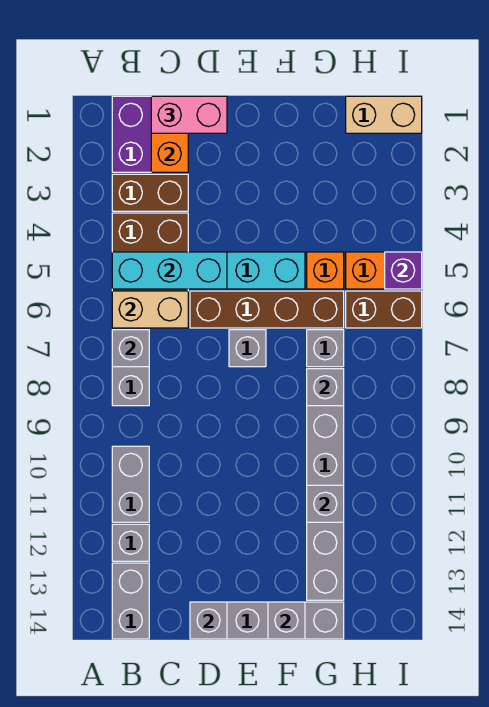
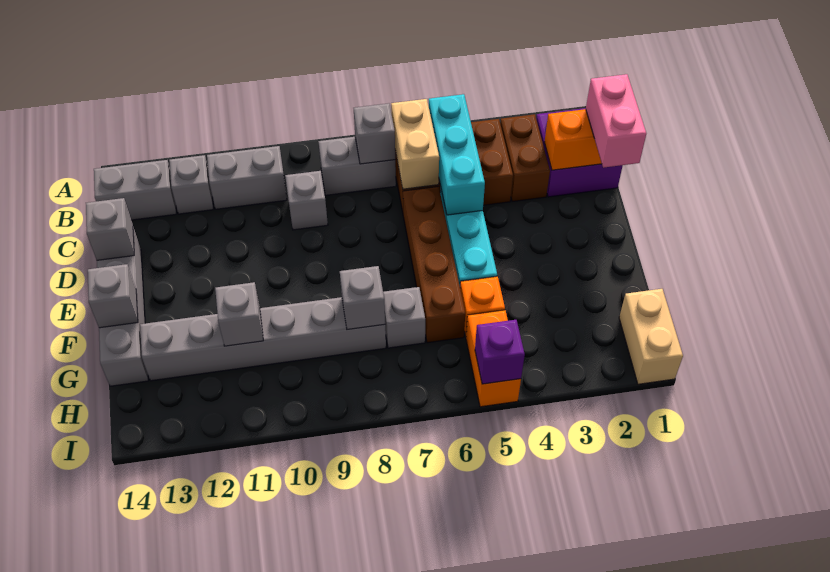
grey brick E7 level 1 -> grey brick C9 level 1
brown brick H6:I6 level 1 -> none

